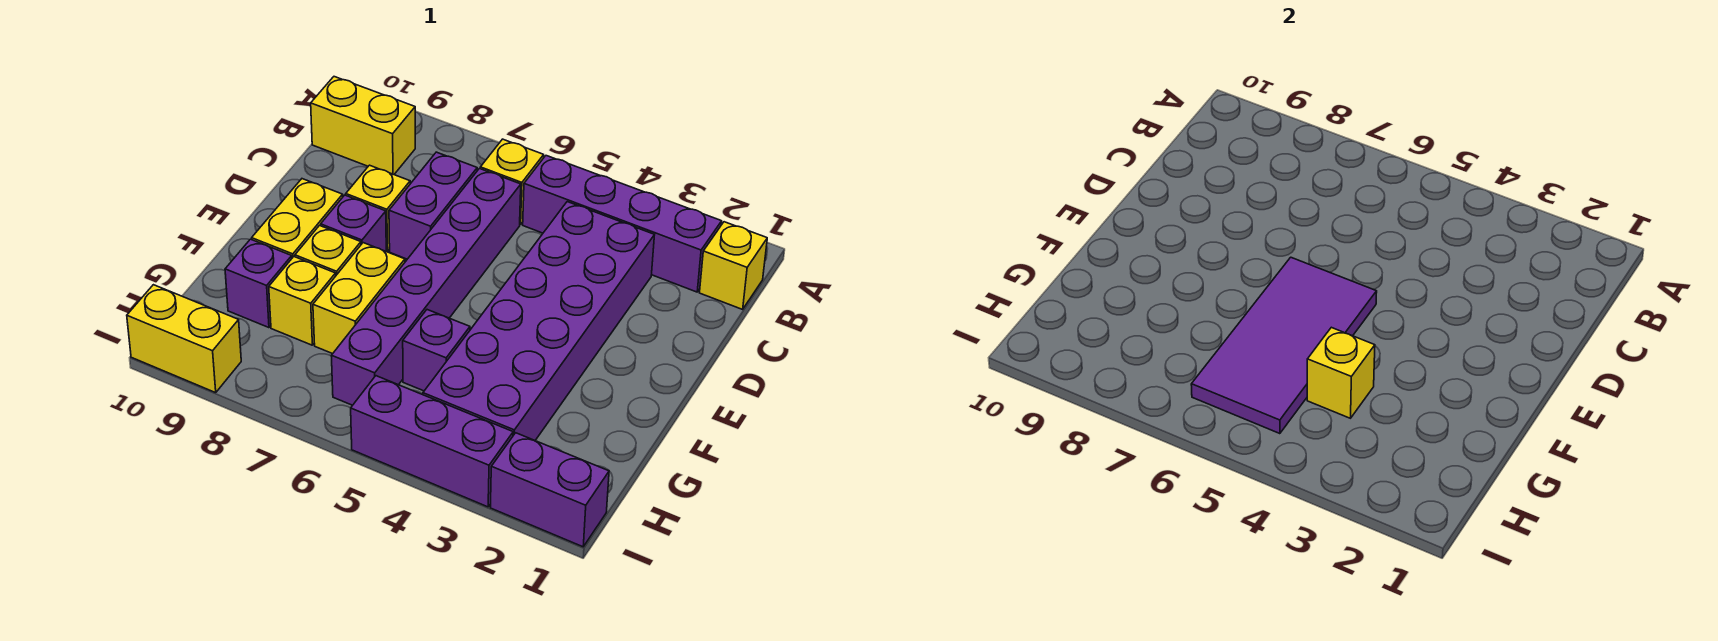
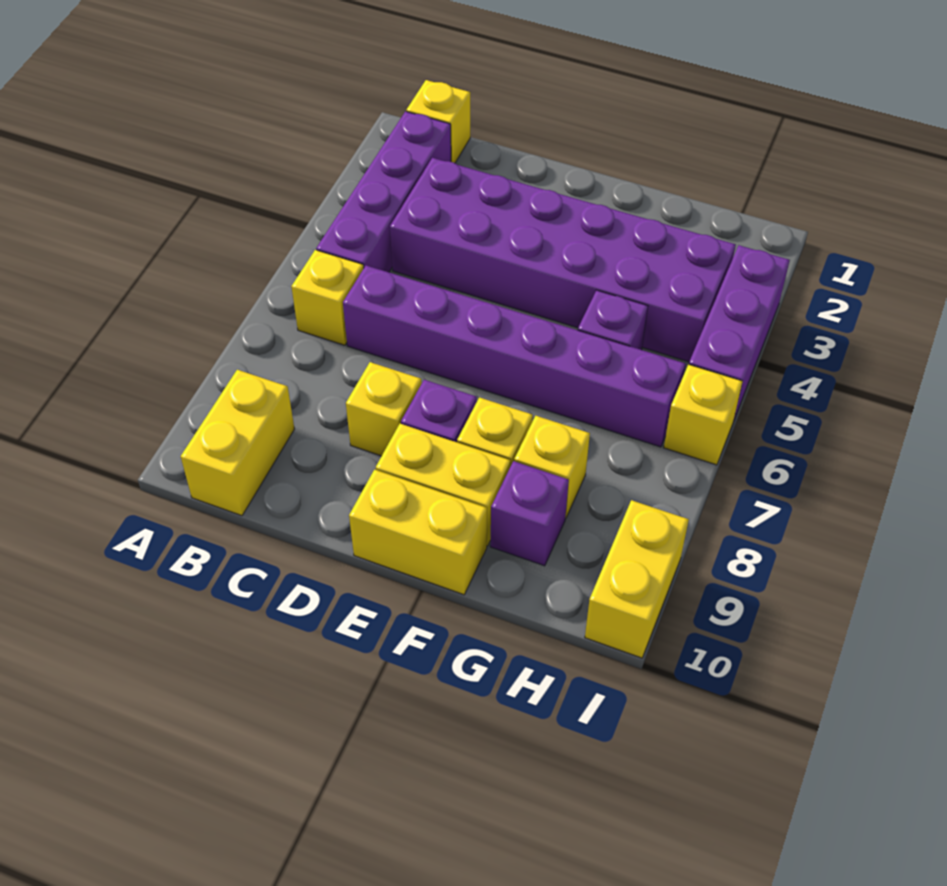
purple brick C7:D7 level 1 -> none
purple tile E5:H6 level 2 -> none
yellow brick F7:G7 level 1 -> yellow brick E10:F10 level 1
yellow brick G4 level 2 -> yellow brick I6 level 1
purple brick I1:I2 level 1 -> none

